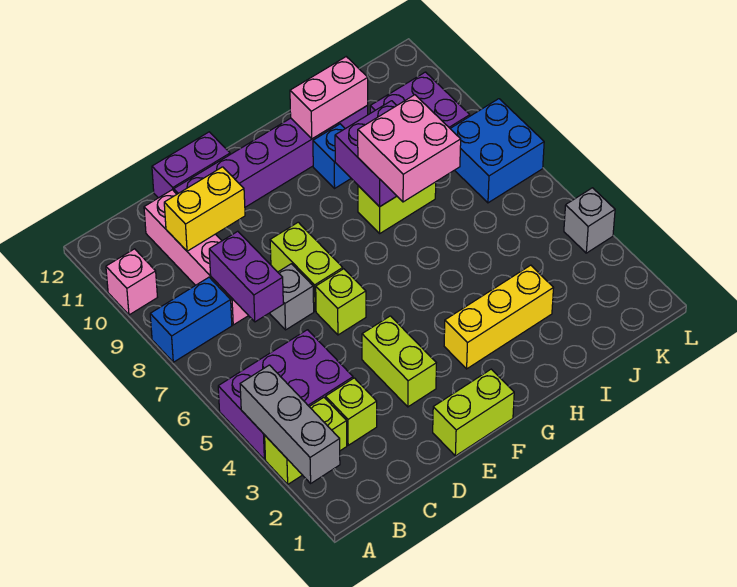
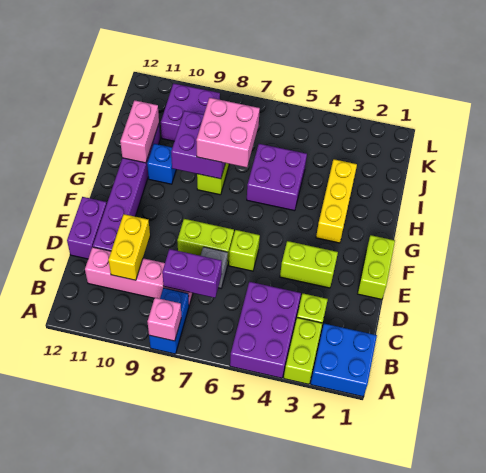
grey brick A2:A4 level 2 -> none
pink brick A10 level 1 -> pink brick A8 level 2
none -> purple brick H5:I6 level 1
blue brick K7:L8 level 1 -> blue brick A1:B2 level 1
grey brick L4 level 1 -> none

